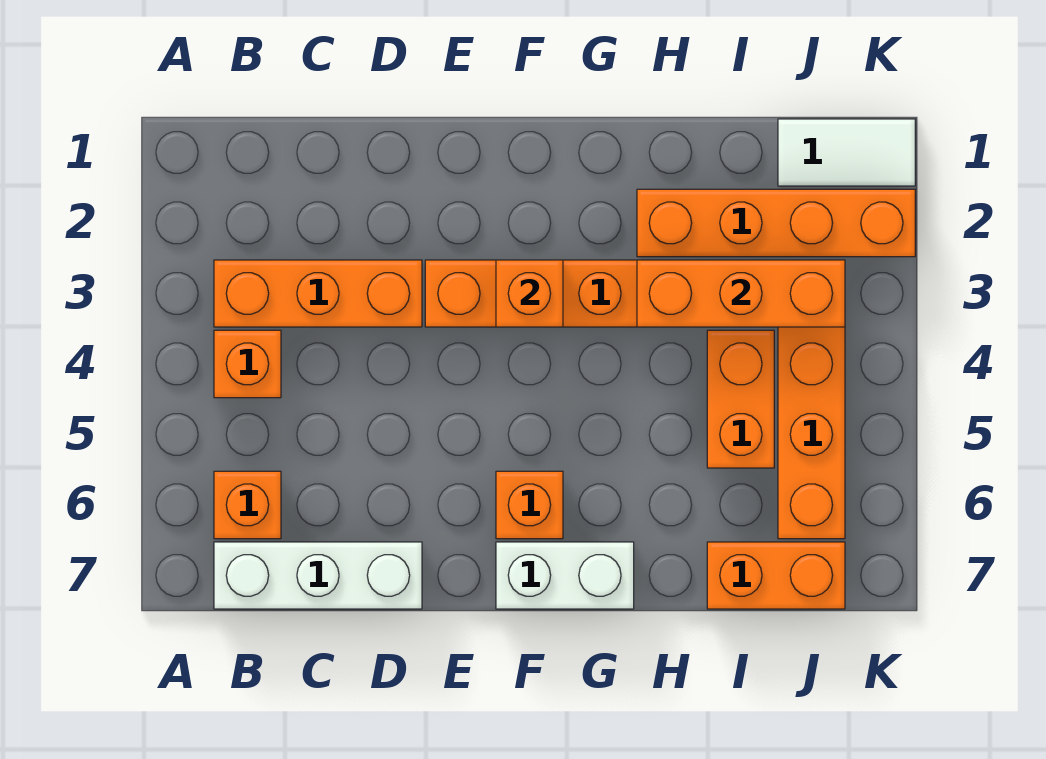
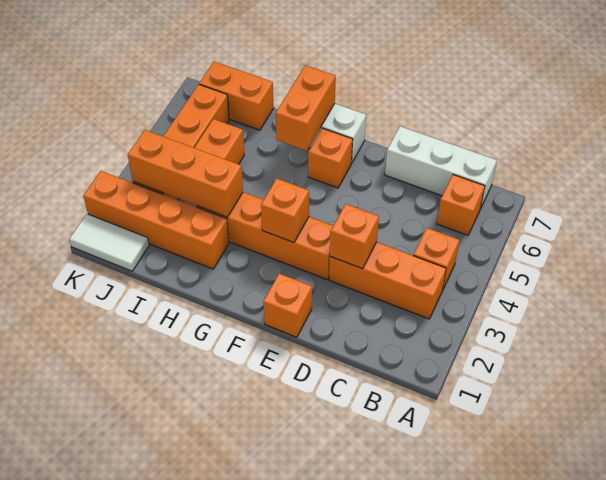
none -> orange brick D3 level 2
none -> orange brick E1 level 1
none -> orange brick G6:G7 level 2

